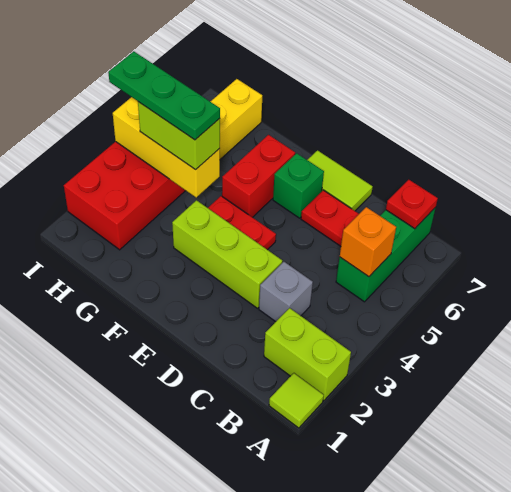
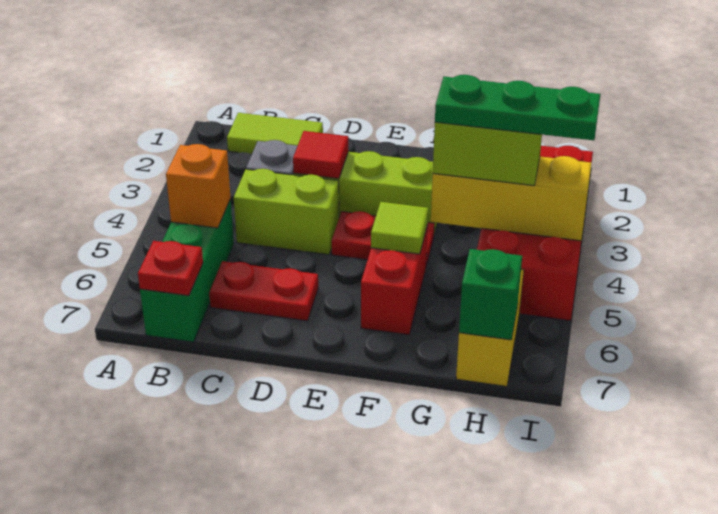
lime tile A1 level 1 -> lime tile F5 level 2
lime brick A2:B2 level 1 -> lime brick C4:D4 level 1
none -> red tile D3 level 2
lime tile D7:E7 level 1 -> lime tile B1:C1 level 1
green brick E6 level 1 -> green brick H7 level 2

